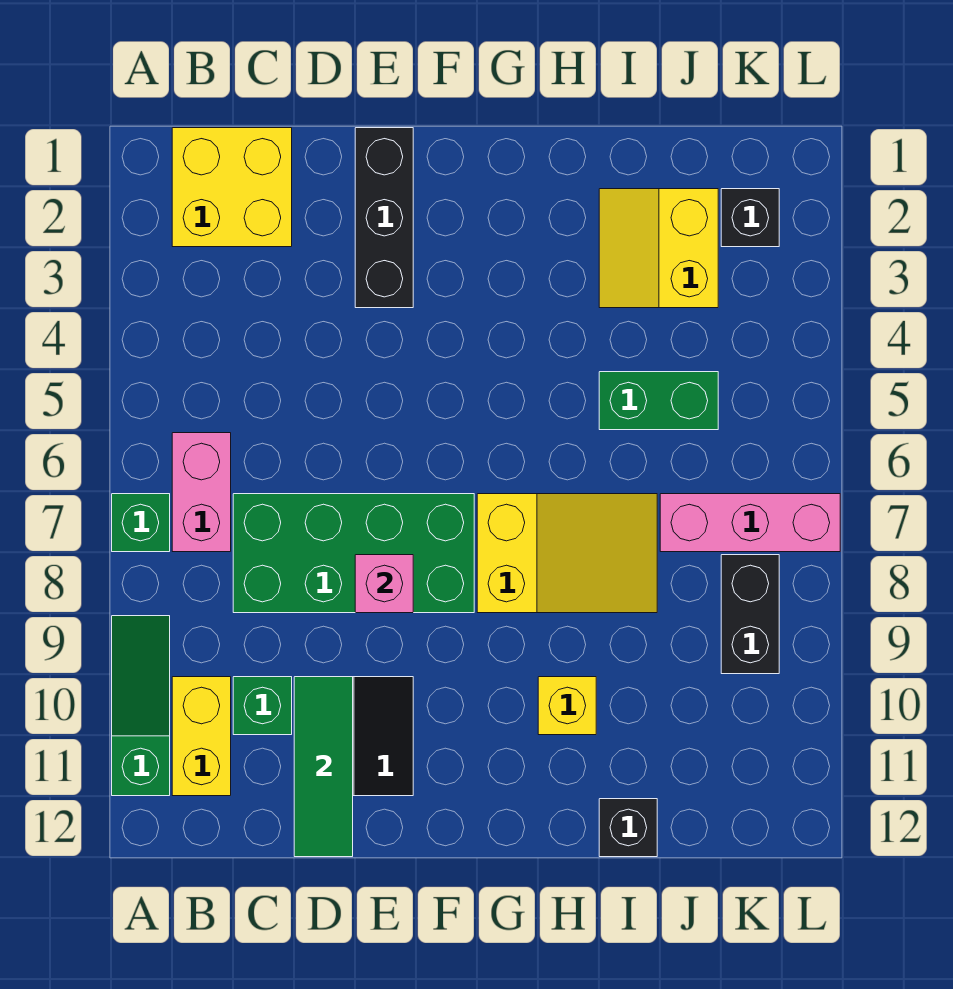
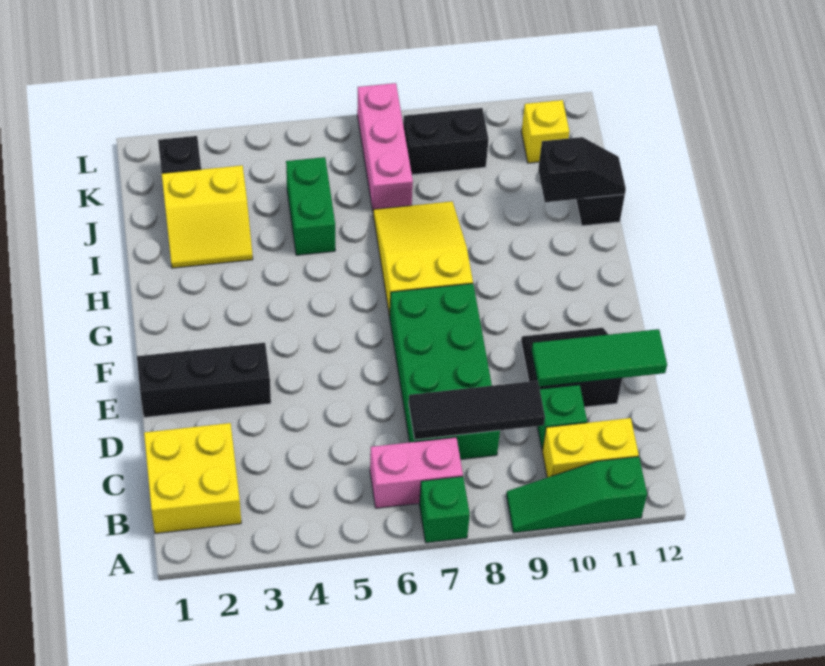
none -> black tile C7:C9 level 2
pink brick E8 level 2 -> none
yellow brick H10 level 1 -> yellow brick K11 level 1
none -> black slope I11:I12 level 2 top 11

